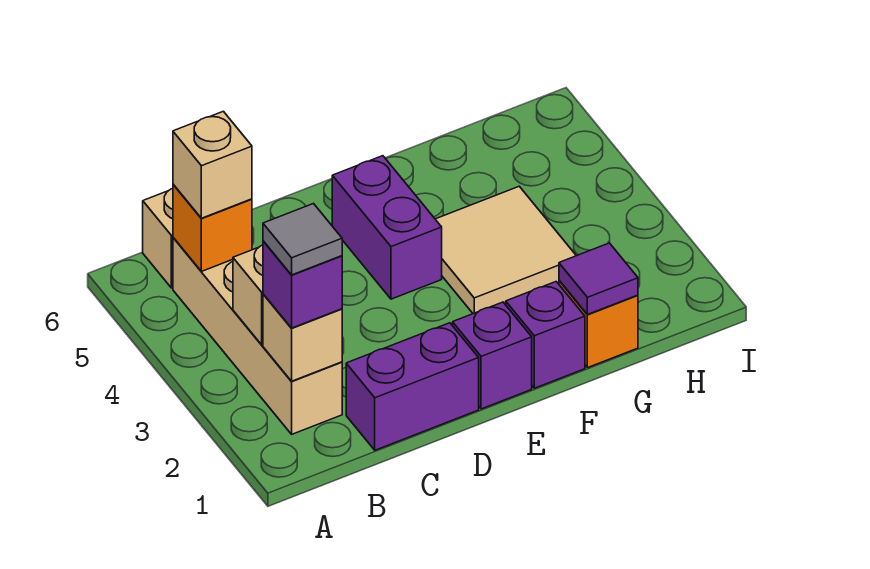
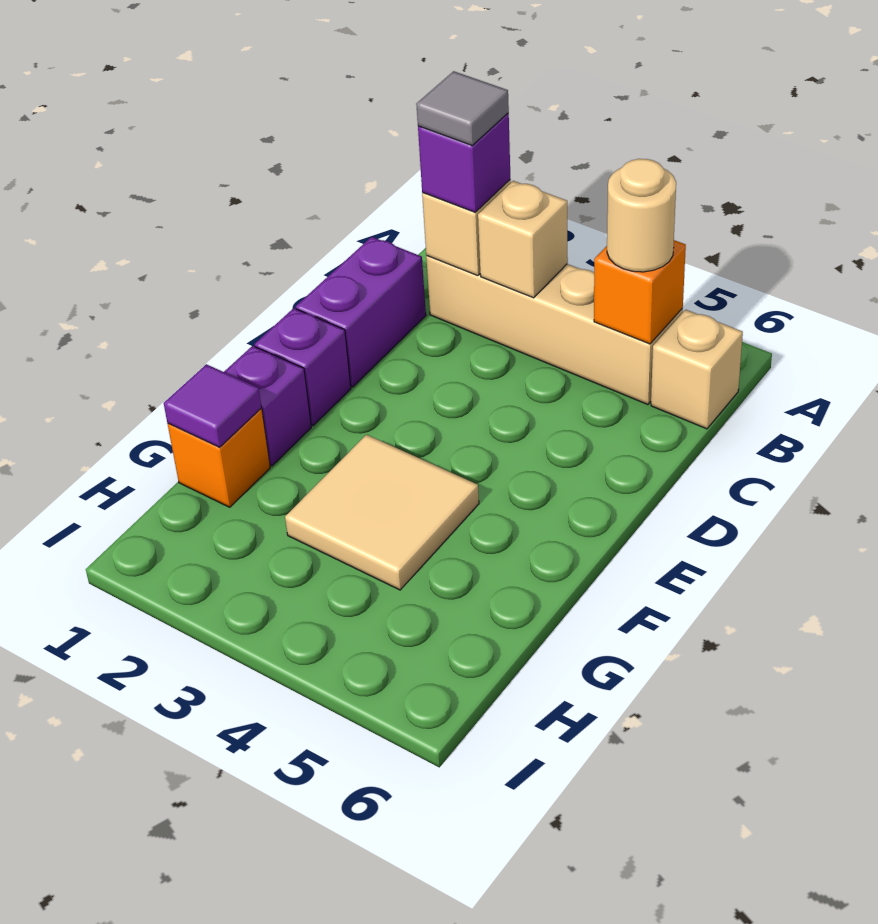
tan brick B5 level 3 -> tan round brick B5 level 3
purple brick E4:E5 level 1 -> none

